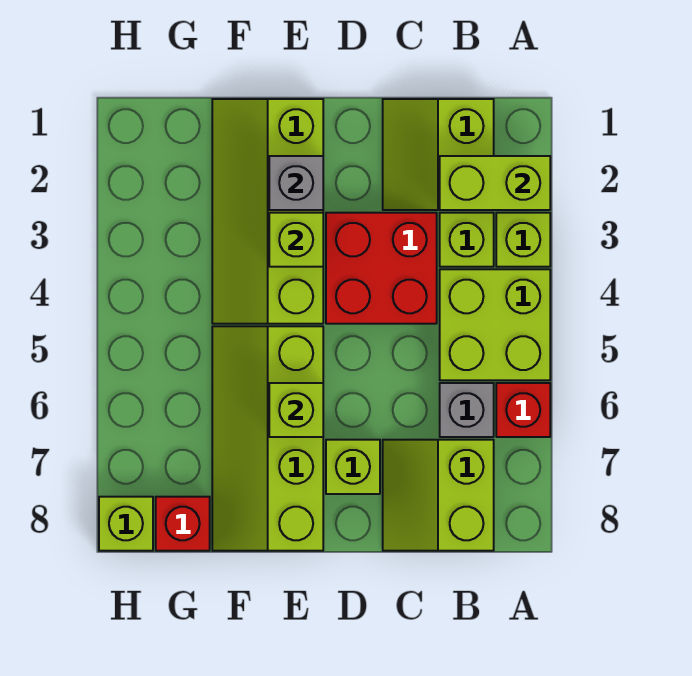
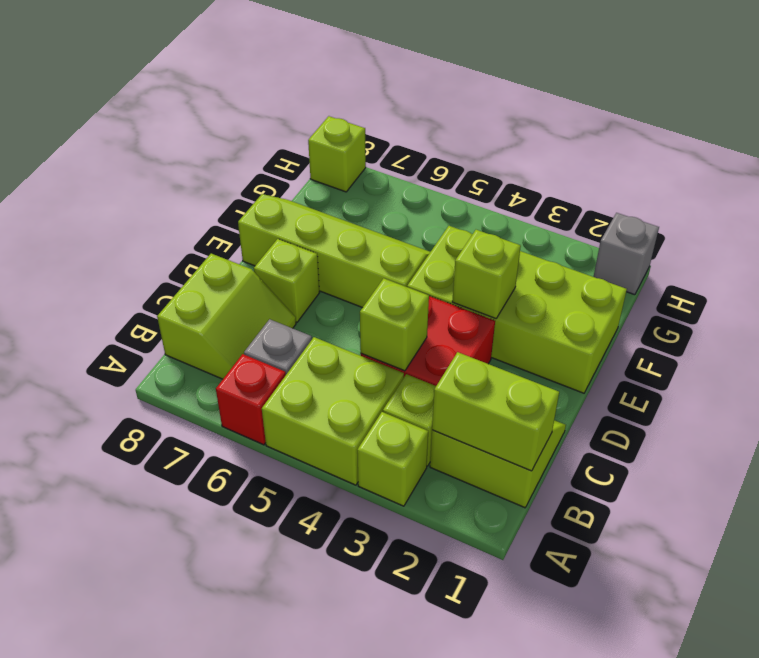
lime brick A2:B2 level 2 -> lime brick B1:B2 level 2
lime slope B7:C8 level 1 top B -> lime slope B7:C8 level 1 top 8
lime slope E1:F4 level 1 top E -> lime brick E1:F4 level 1
grey brick E2 level 2 -> grey brick H1 level 1
lime brick E6 level 2 -> lime brick C4 level 2
red brick G8 level 1 -> none

